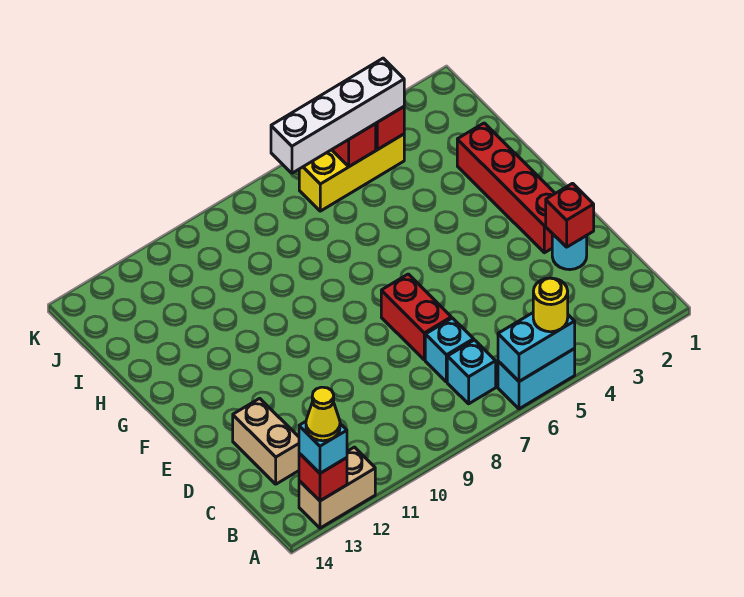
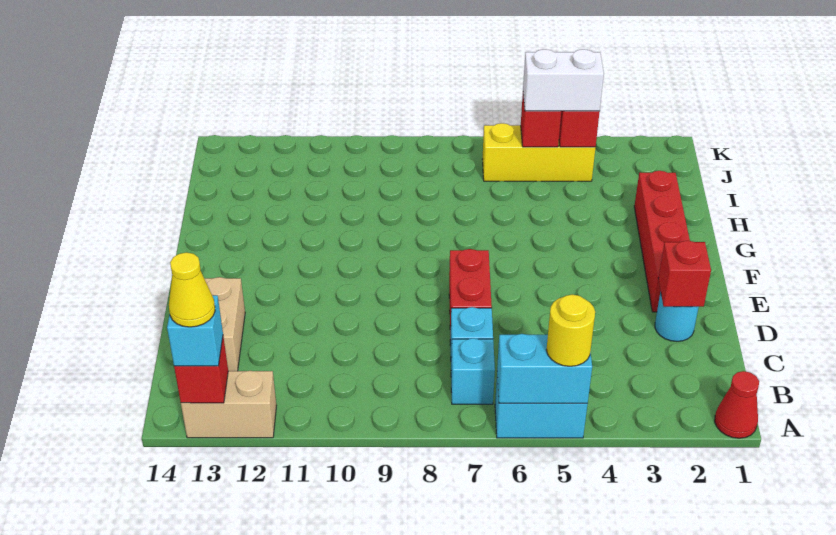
none -> red cone A1 level 1
white brick J4:J7 level 3 -> white brick J4:J5 level 3

